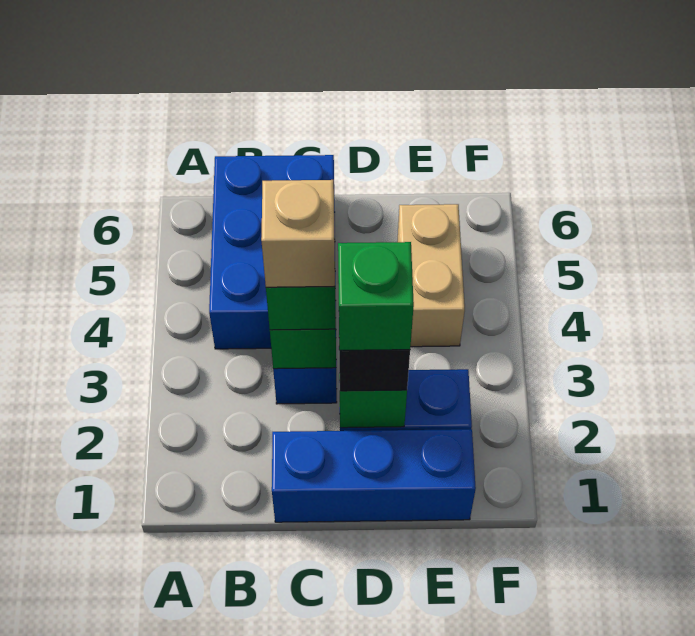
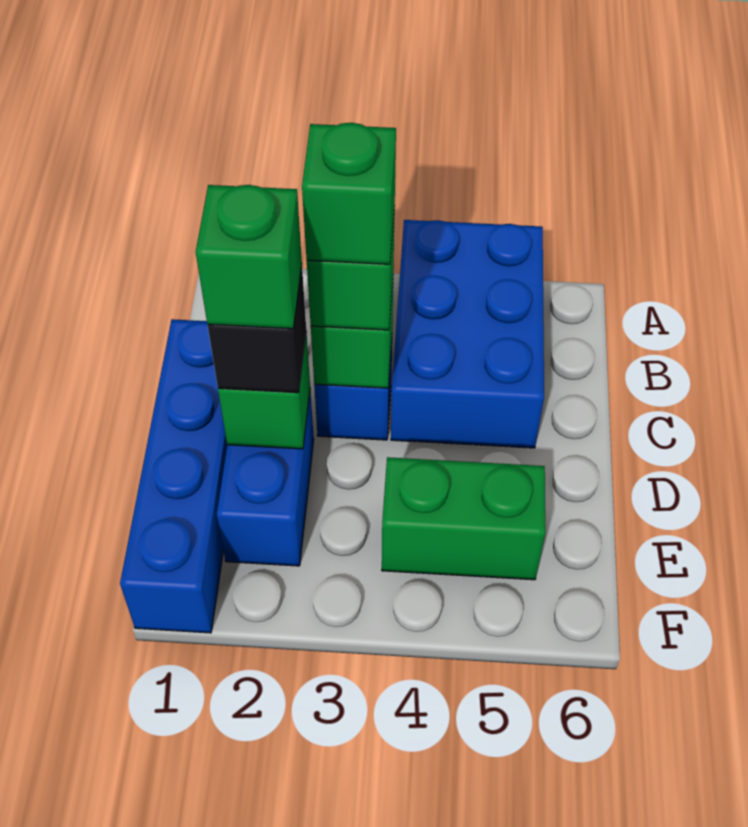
blue brick B4:C6 level 1 -> blue brick A4:C5 level 1
blue brick C1:E1 level 1 -> blue brick C1:F1 level 1
tan brick C3 level 4 -> green brick C3 level 4
tan brick E4:E5 level 1 -> green brick E4:E5 level 1

